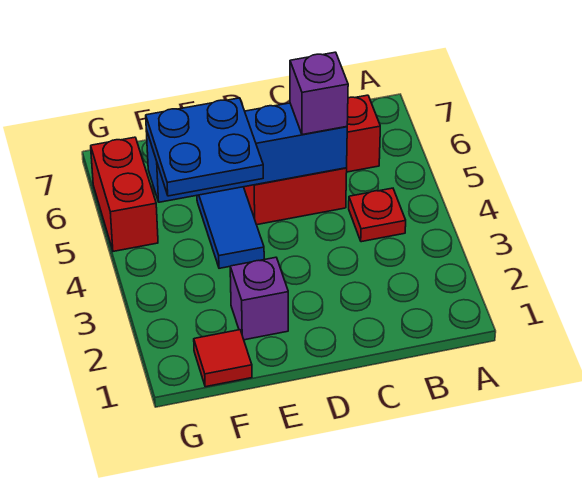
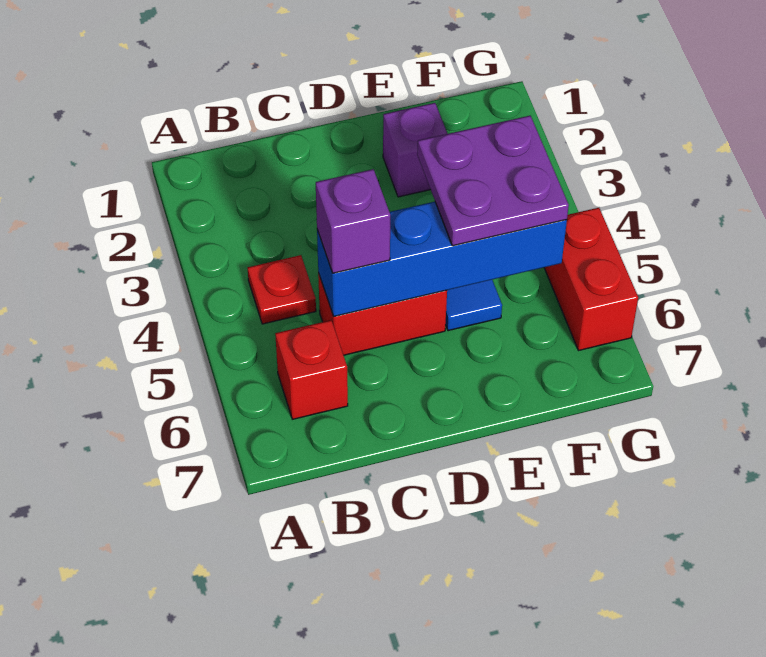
blue plate E4:F5 level 3 -> purple plate E4:F5 level 3
red tile F1 level 1 -> none

